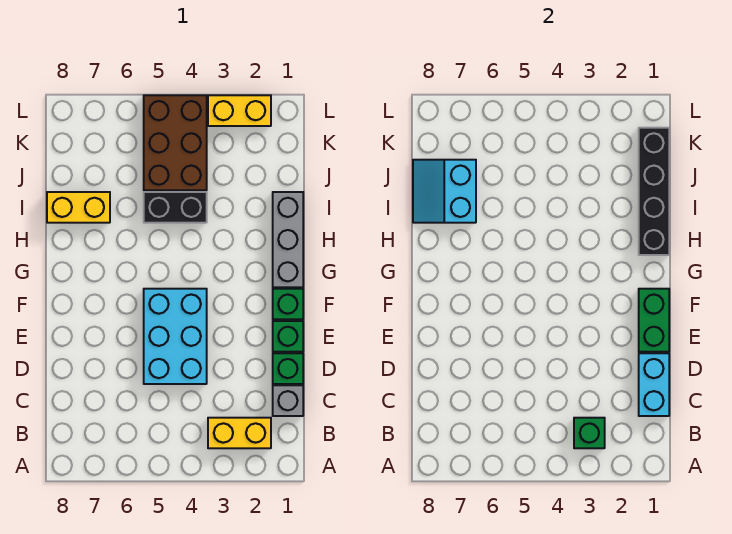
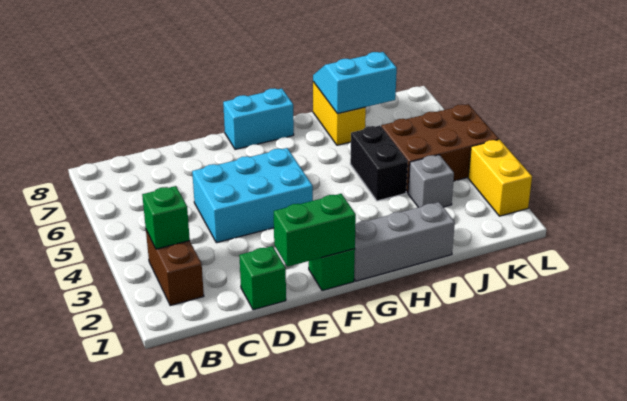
yellow brick B2:B3 level 1 -> brown brick B2:B3 level 1
grey brick C1 level 1 -> grey brick J3 level 1
cyan brick C1:D1 level 2 -> cyan brick F8:G8 level 1
green brick E1 level 1 -> none
black brick H1:K1 level 2 -> none

